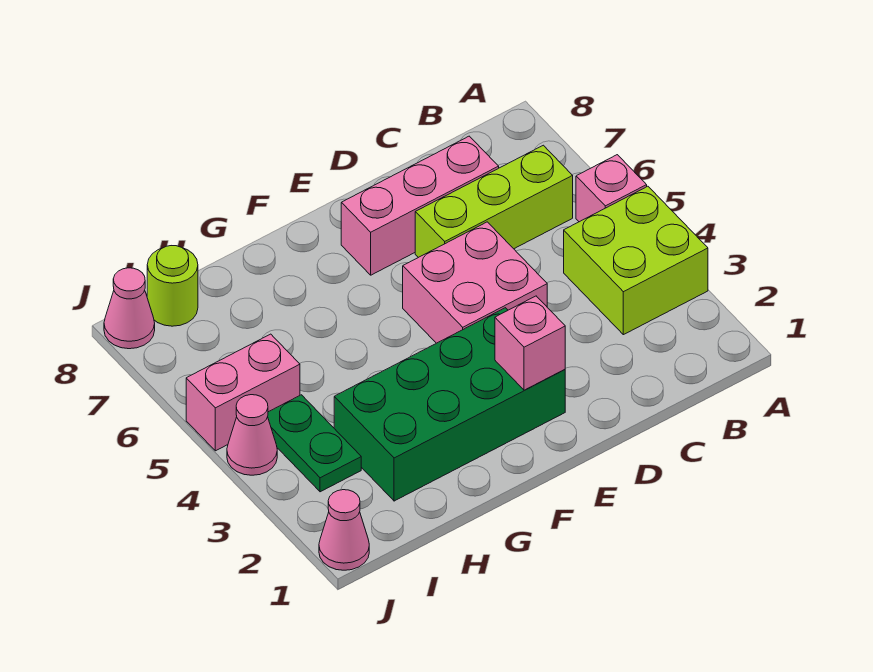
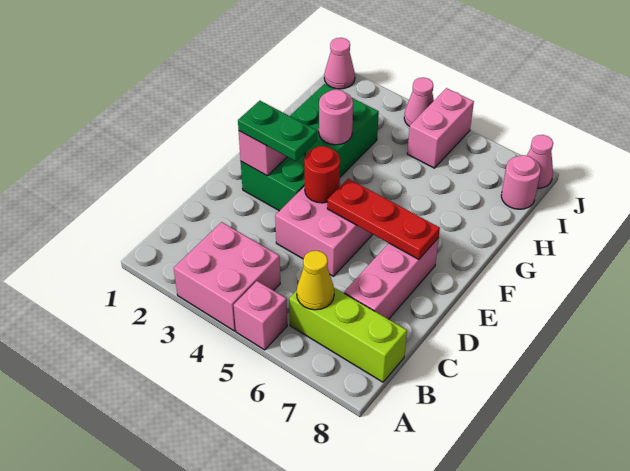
lime brick A3:B4 level 1 -> pink brick A3:B4 level 1
lime brick B6:D6 level 1 -> lime brick B6:B8 level 1
none -> yellow cone B6 level 2
none -> red round brick E4 level 2
none -> red plate E5:E7 level 2
none -> pink round brick G3 level 2
green plate I3:I4 level 1 -> green plate E2:E3 level 3
lime round brick I8 level 1 -> pink round brick I8 level 1

